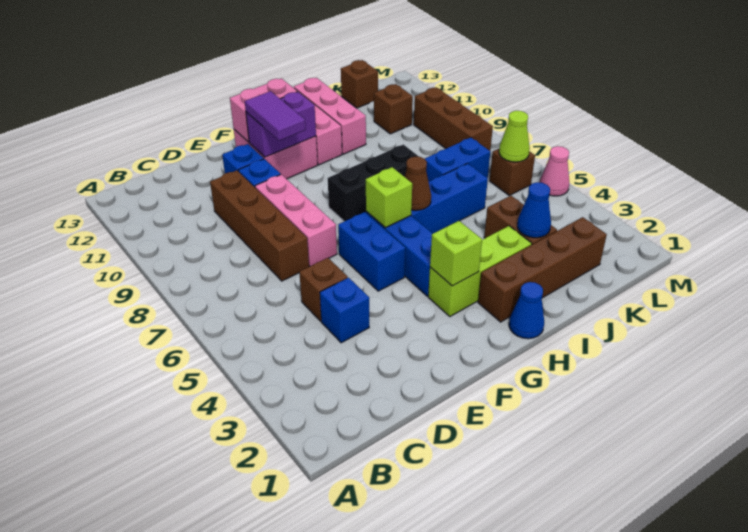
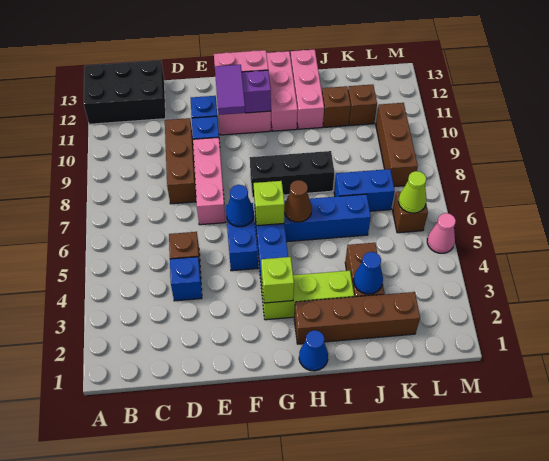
none -> black brick A12:C13 level 1
brown brick D7:D10 level 1 -> brown brick D8:D10 level 1
none -> blue cone F6 level 2
brown brick K13 level 1 -> brown brick J11 level 1

